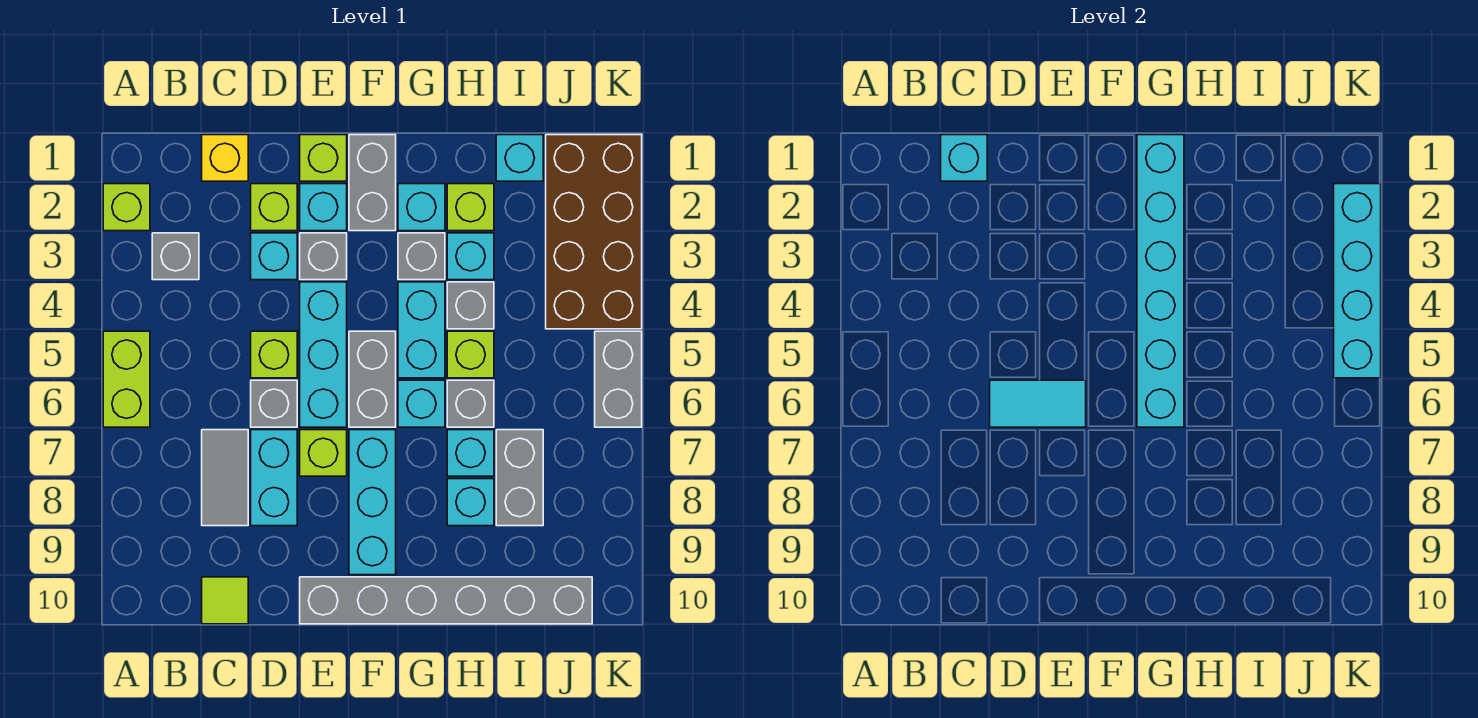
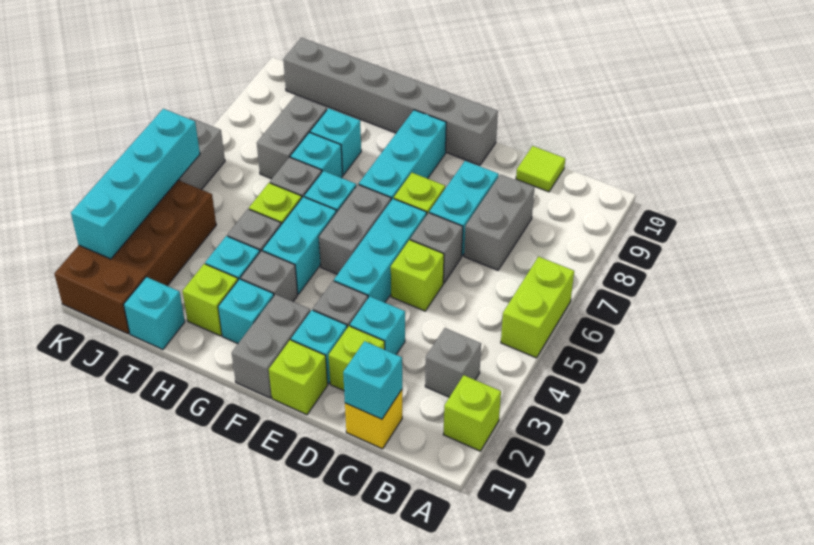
grey tile C7:C8 level 1 -> grey brick C7:C8 level 1
cyan tile D6:E6 level 2 -> none
cyan brick G1:G6 level 2 -> none

